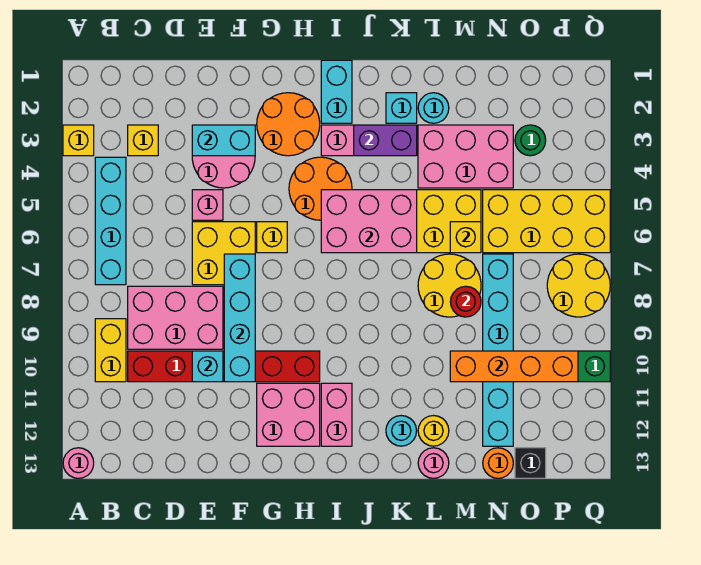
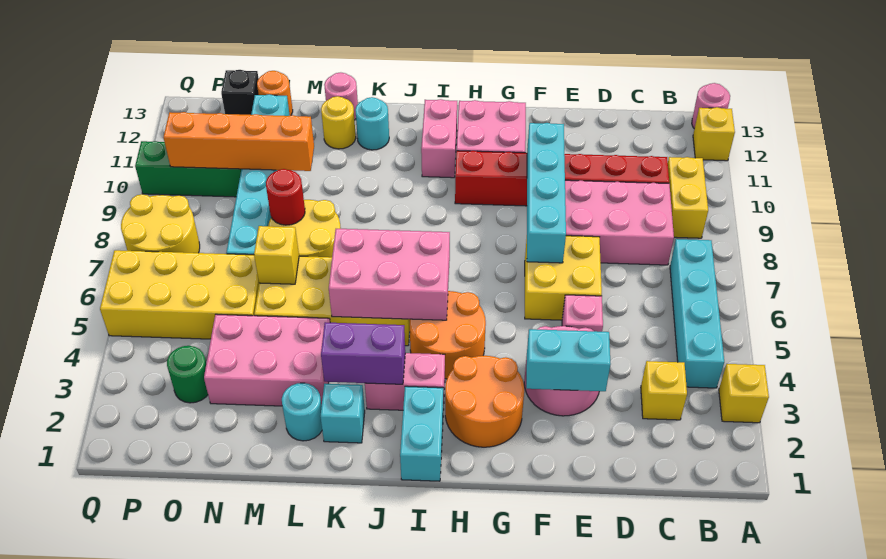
cyan brick E10 level 2 -> none
yellow brick G6 level 1 -> yellow brick A12 level 1

